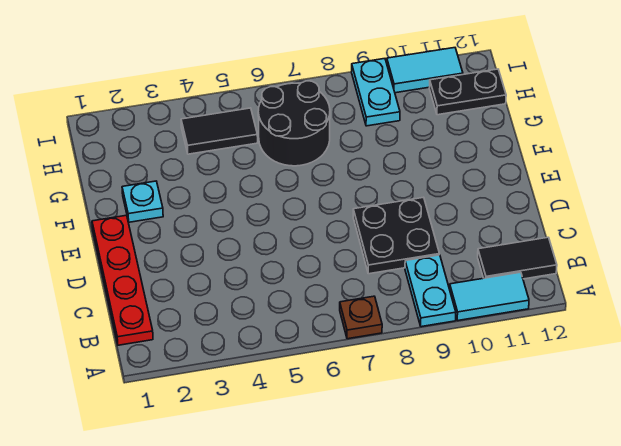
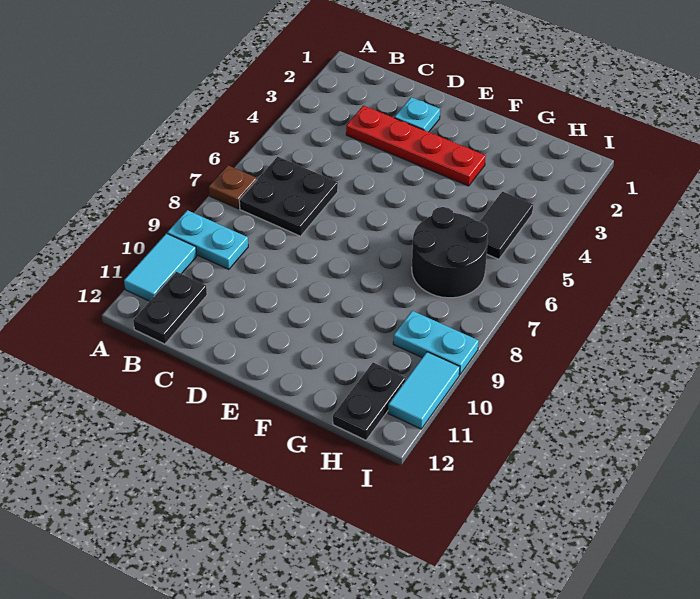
red plate B1:E1 level 1 -> red plate C3:F3 level 1
black tile B11:B12 level 1 -> black plate B11:B12 level 1
black plate C8:D9 level 1 -> black plate B6:C7 level 1
cyan plate F2 level 1 -> cyan plate D2 level 1

